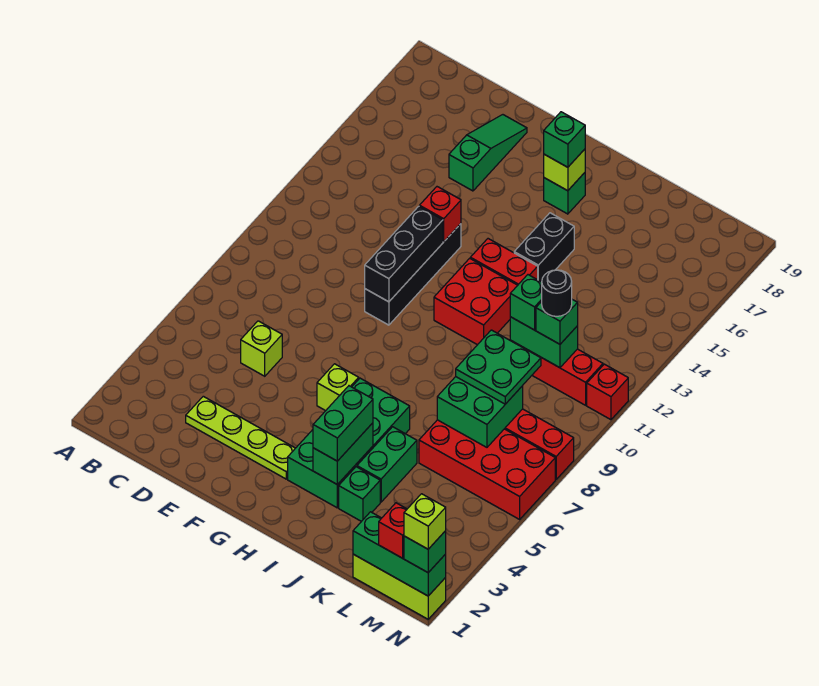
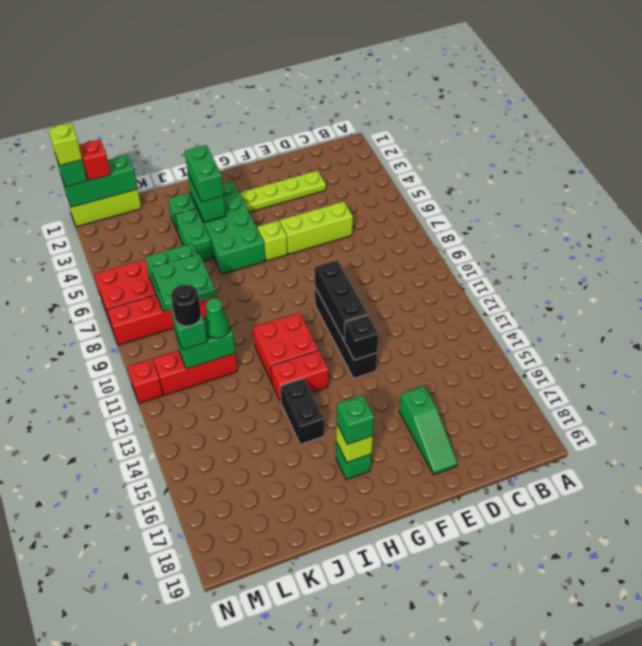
lime brick D6 level 1 -> lime brick D6:F6 level 1
red brick F13 level 2 -> black brick F13 level 2
green brick K11 level 3 -> green cone K11 level 3

